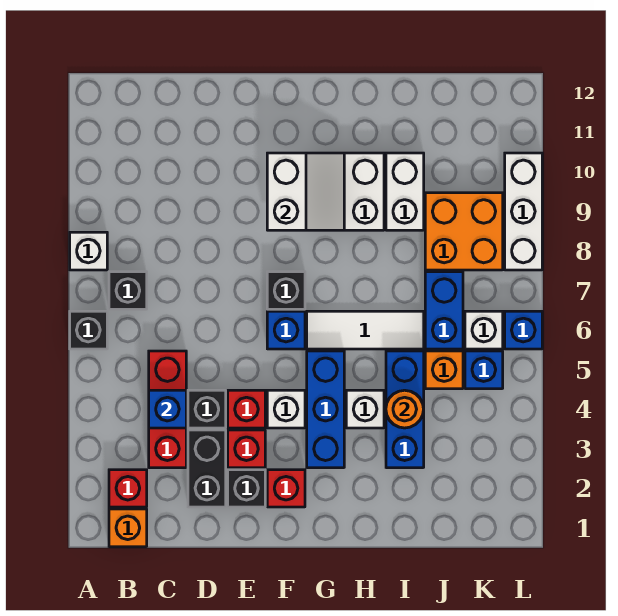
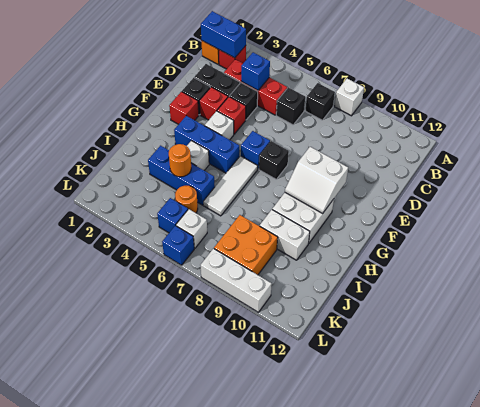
black brick A6 level 1 -> black brick C6 level 1
orange brick J5 level 1 -> orange round brick J5 level 1
blue brick J6:J7 level 1 -> blue brick B1:B2 level 2

